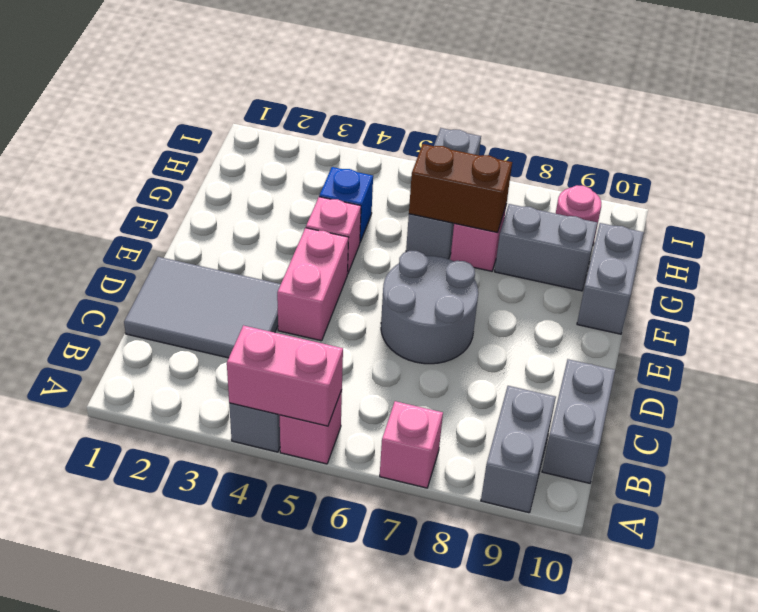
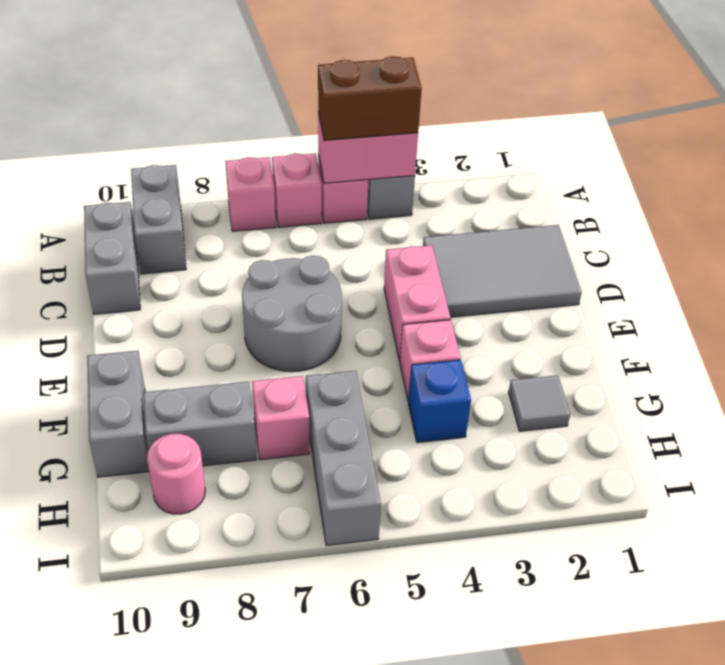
none -> pink brick A6 level 1
none -> grey tile G2 level 1
brown brick G6:G7 level 2 -> brown brick A4:A5 level 3

